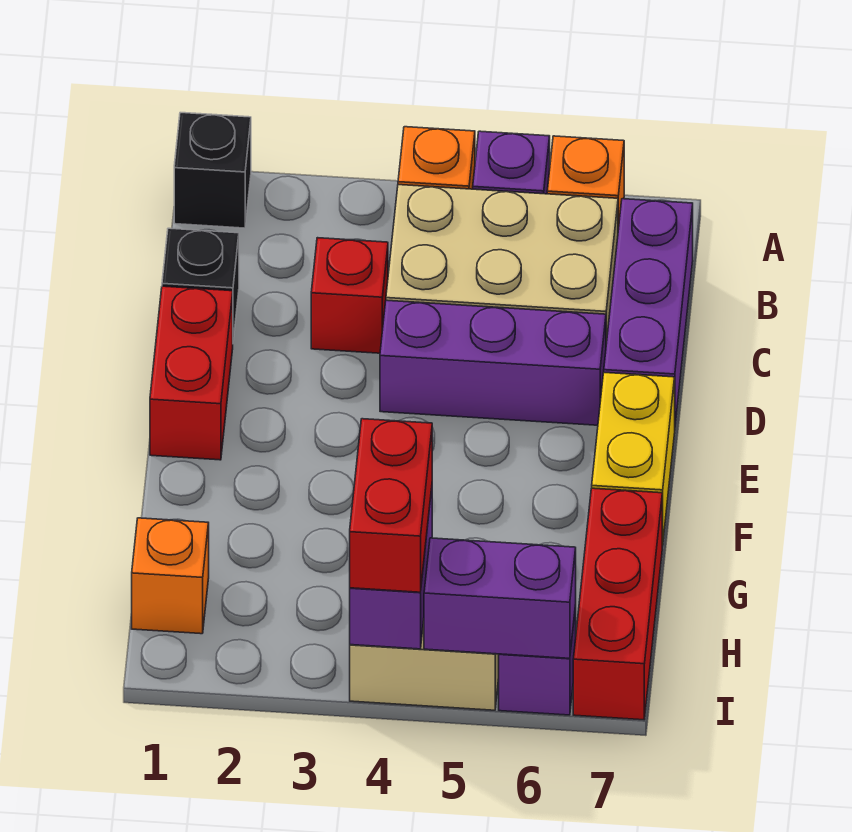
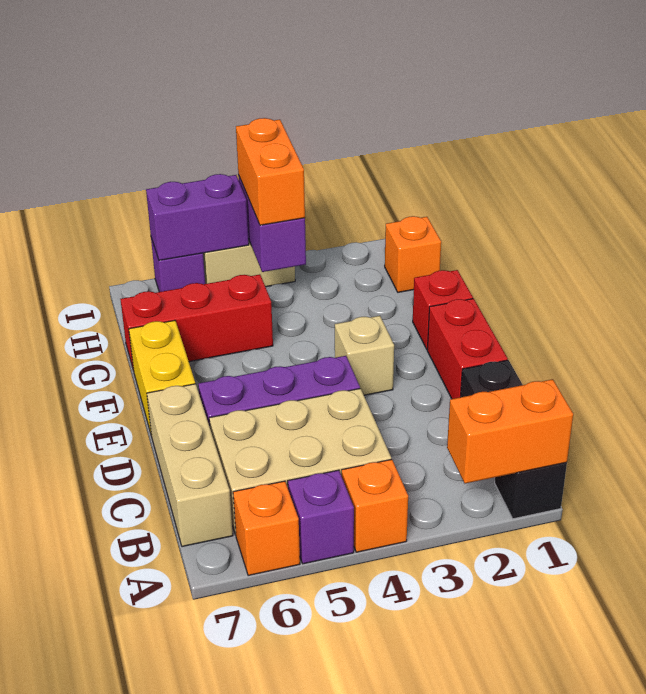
none -> orange brick A1:A2 level 2
purple brick B7:D7 level 1 -> tan brick B7:D7 level 1
red brick C3 level 1 -> red brick F1 level 1
none -> tan brick E3 level 1
red brick G7:I7 level 1 -> red brick G5:G7 level 1
red brick H4:I4 level 3 -> orange brick H4:I4 level 3

